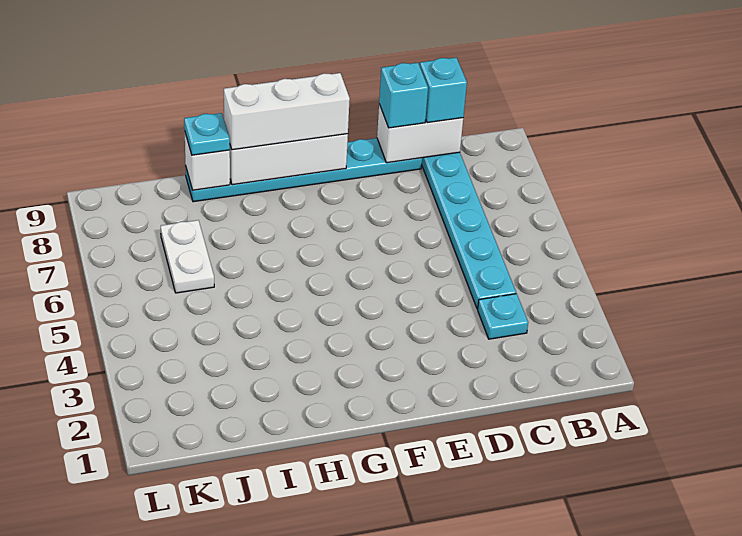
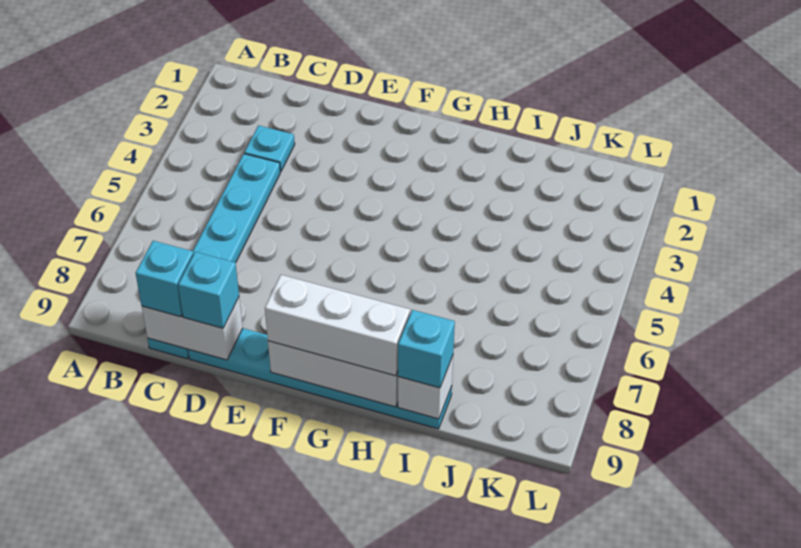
cyan plate I9 level 3 -> cyan brick I9 level 3
white plate J6:J7 level 1 -> none

